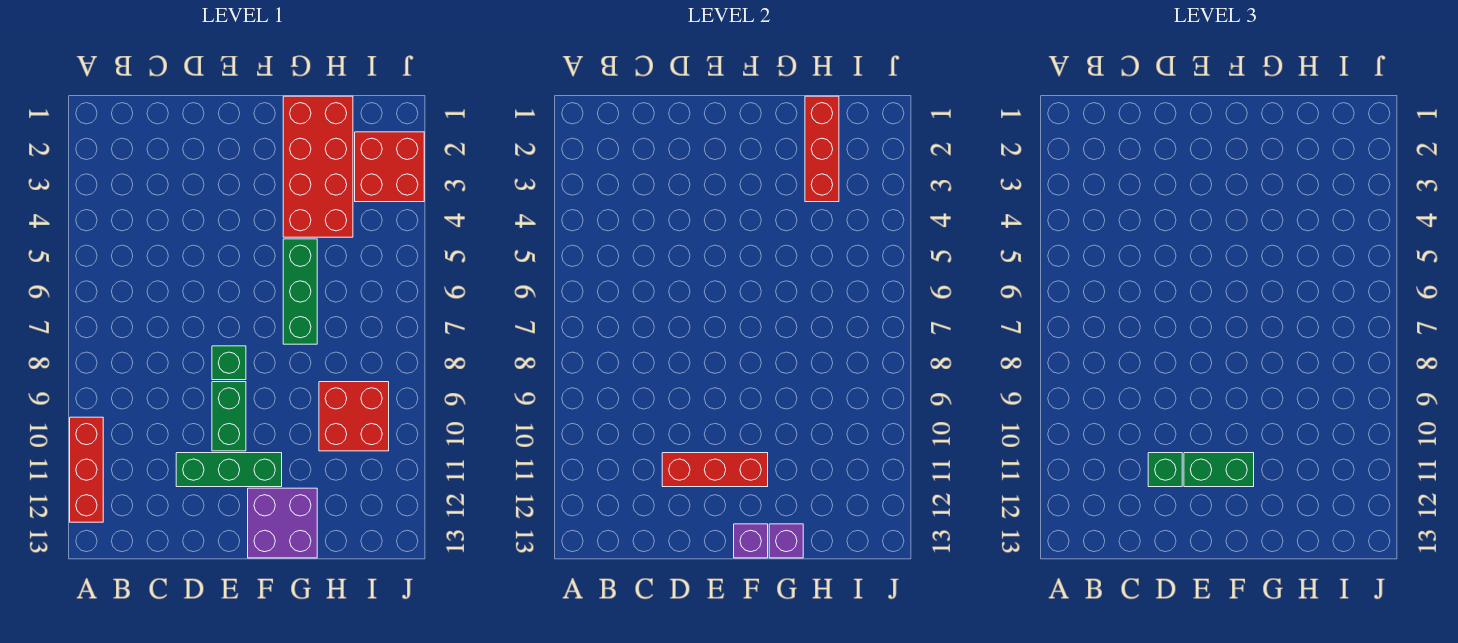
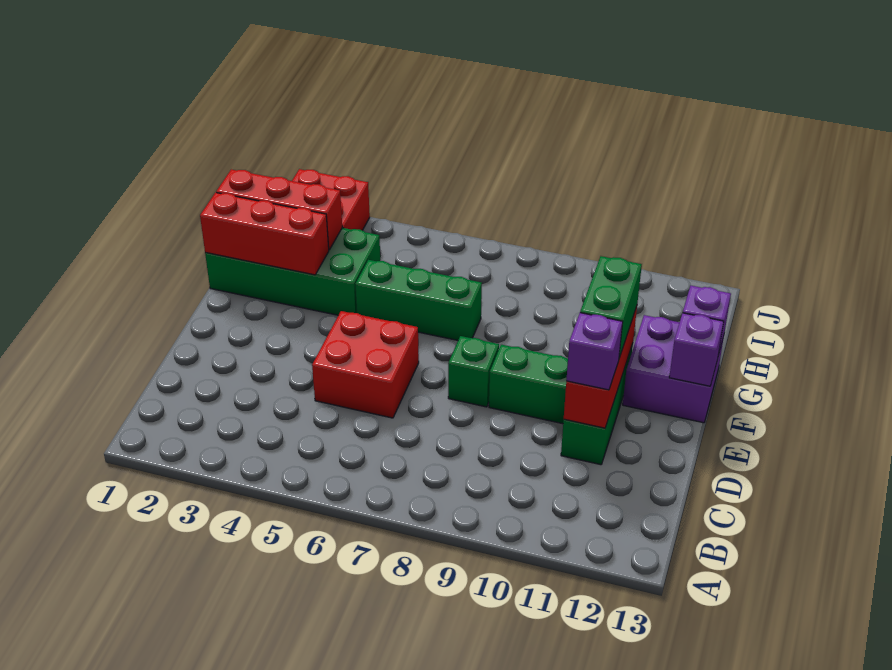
red brick A10:A12 level 1 -> red brick G1:G3 level 2
green brick D11 level 3 -> purple brick D11 level 3
red brick G1:H4 level 1 -> green brick G1:H4 level 1
red brick H9:I10 level 1 -> red brick D5:E6 level 1

